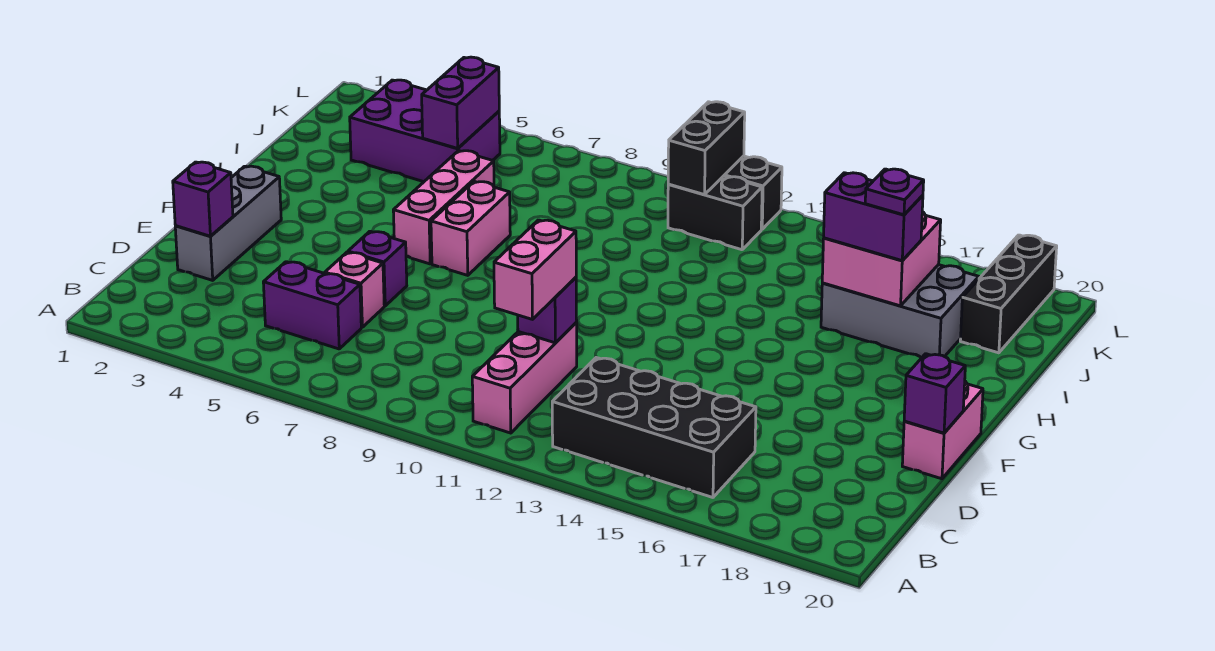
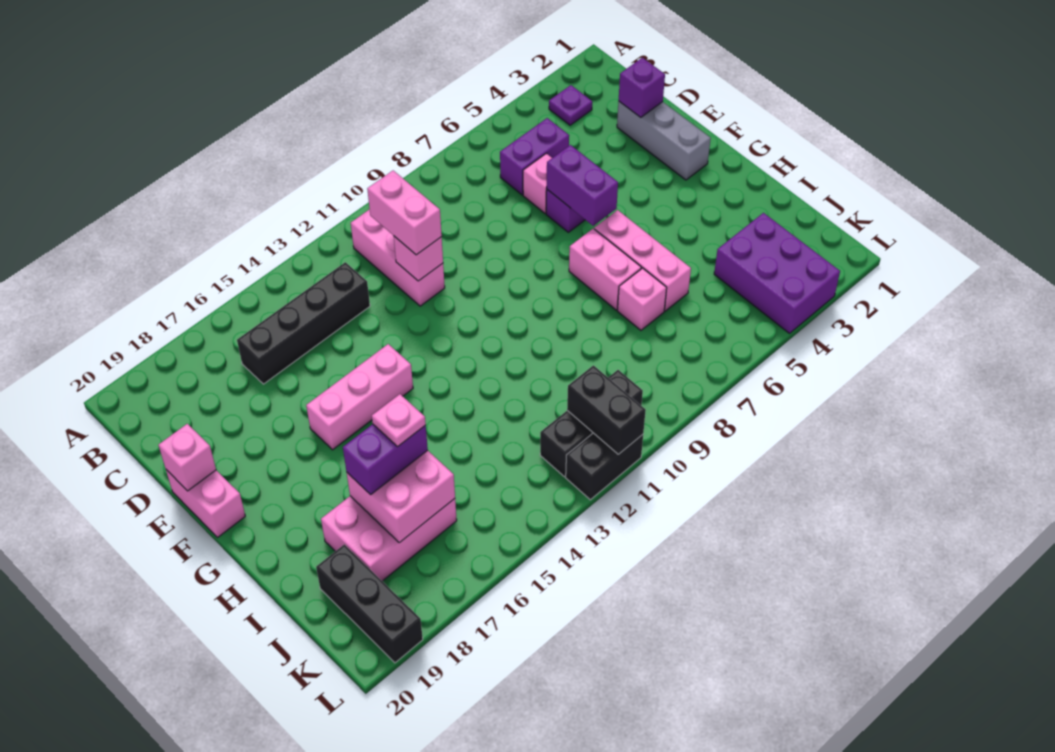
black brick B13:C16 level 1 -> black brick C13:C16 level 1
purple brick D11 level 2 -> pink brick D11 level 2
purple brick E20 level 2 -> pink brick E20 level 2
none -> pink brick F14:F16 level 1
none -> pink brick I7 level 1
grey brick I16:J18 level 1 -> pink brick I16:J18 level 1
none -> pink plate I16 level 4
purple plate I17 level 4 -> purple plate B3 level 1
purple brick J3:K5 level 1 -> purple brick J3:L4 level 1
purple brick J5:K5 level 2 -> purple brick E6:F6 level 2
black brick K11:K12 level 1 -> black brick K10:K12 level 1

